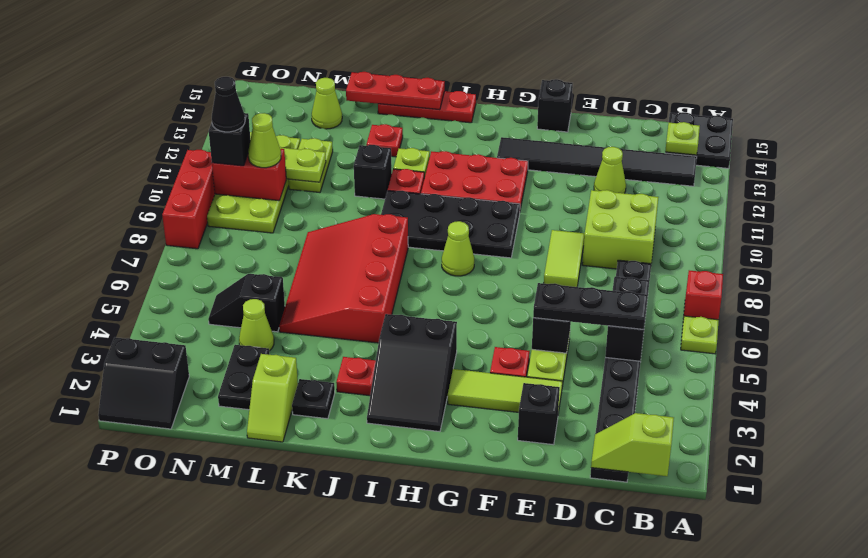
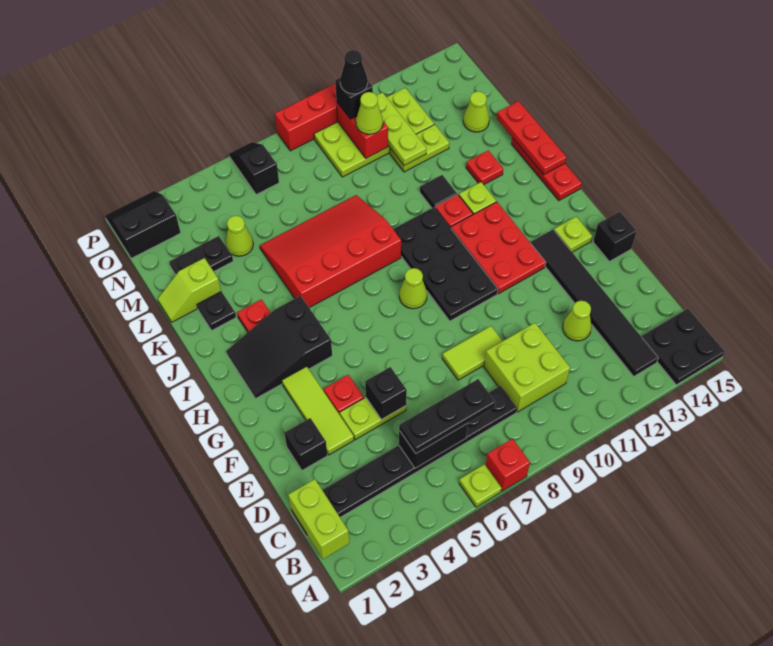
lime slope B1:C1 level 2 top B -> lime brick B1:C1 level 2
lime plate B14 level 2 -> lime plate G14 level 1
black plate C5:E5 level 3 -> black plate C5:C7 level 3
black brick K11 level 1 -> black tile K11 level 1
black slope M5:N5 level 1 top M -> black slope O6:P6 level 1 top O
black slope O1:P2 level 1 top 2 -> black slope O1:P2 level 1 top O

